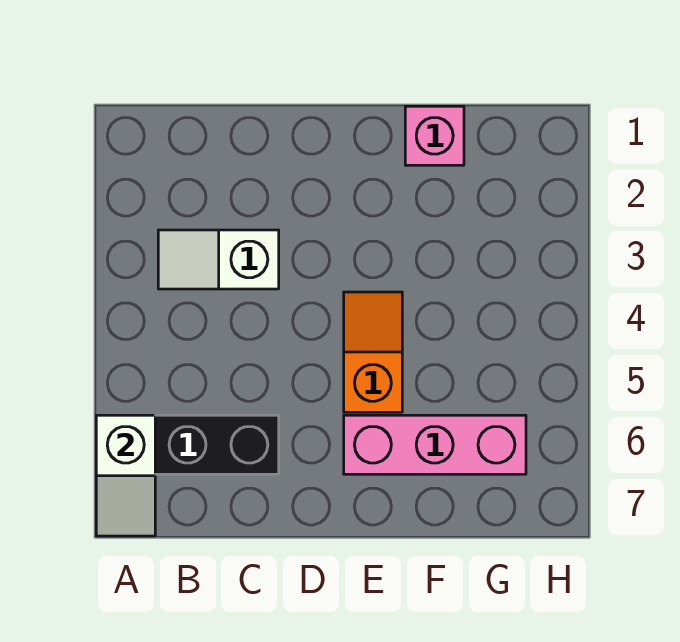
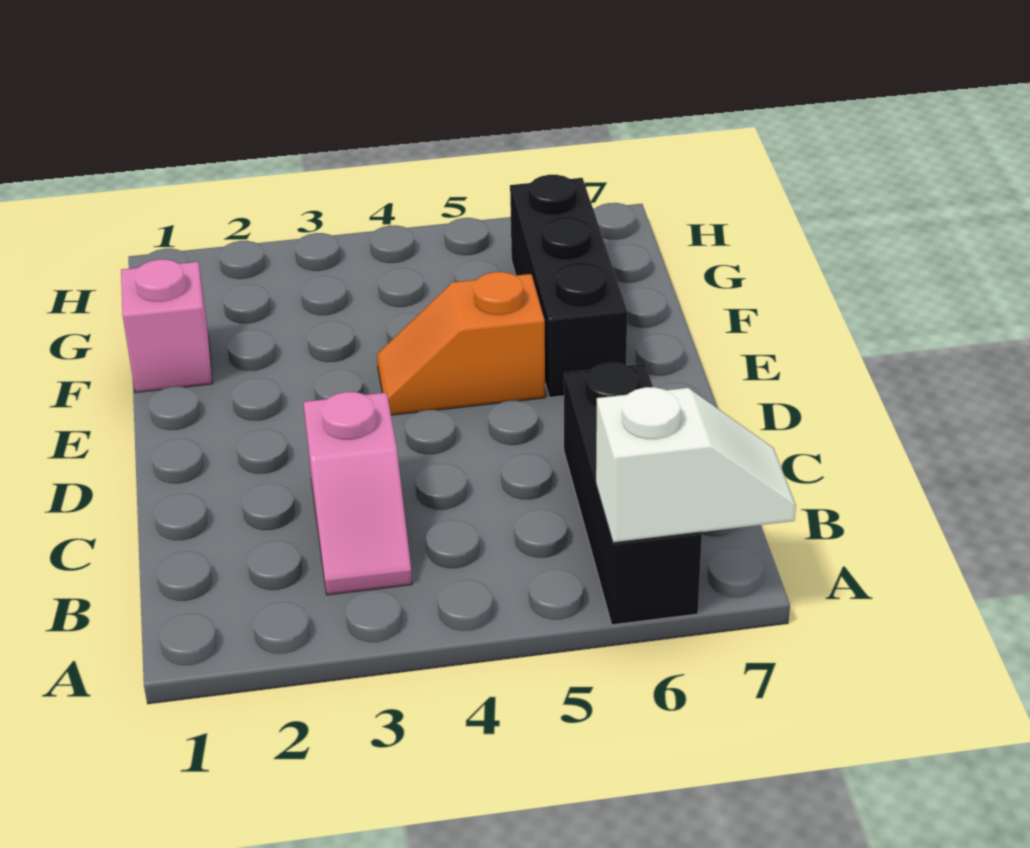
white slope B3:C3 level 1 top C -> pink slope B3:C3 level 1 top C
pink brick E6:G6 level 1 -> black brick E6:G6 level 1

